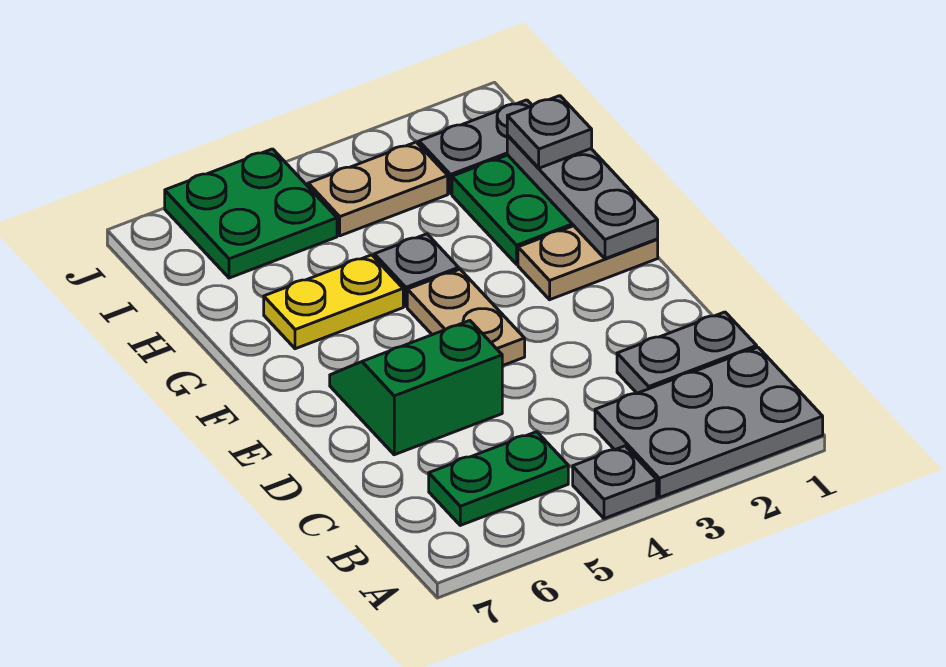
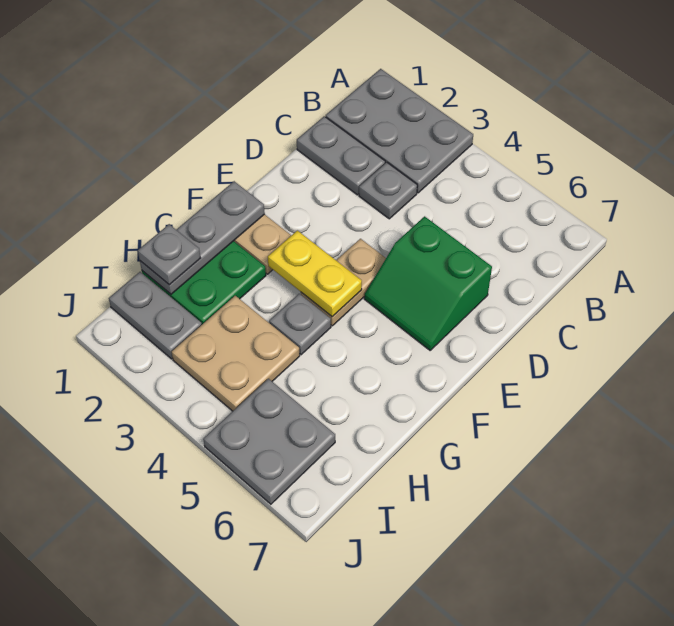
grey plate A4 level 1 -> grey plate C3 level 1
green plate B5:B6 level 1 -> none
yellow plate G5:G6 level 1 -> yellow plate F3:F4 level 2
tan plate I3:I4 level 1 -> tan plate H3:I4 level 1
green plate I5:J6 level 1 -> grey plate I5:J6 level 1

